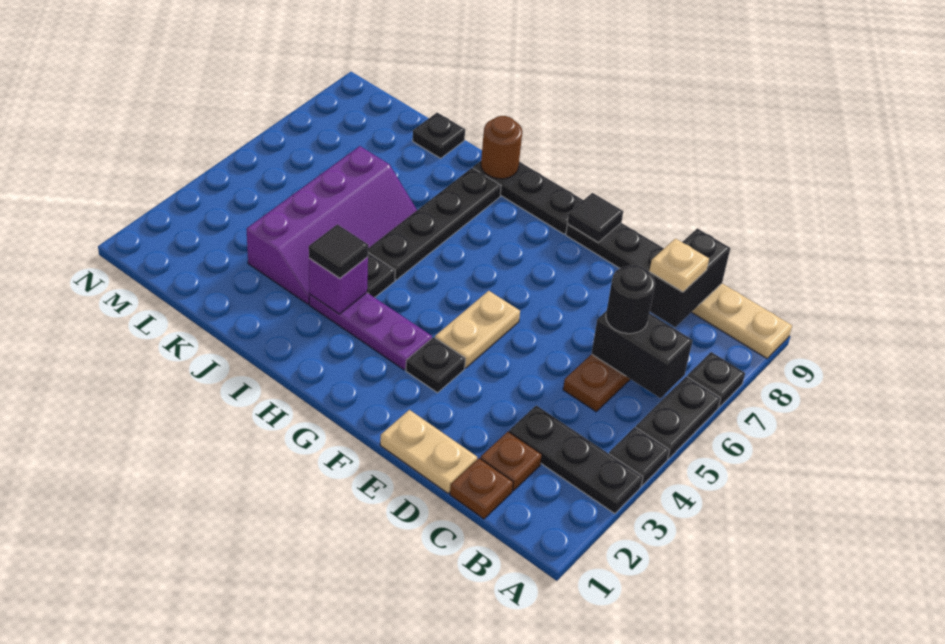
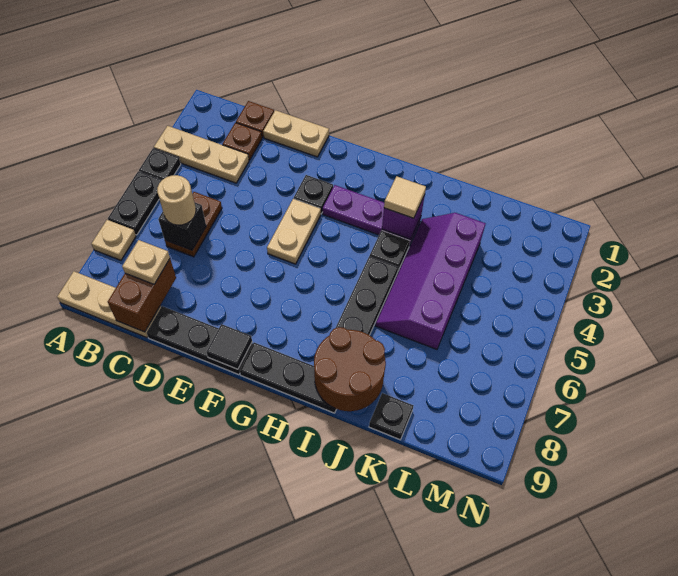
black plate A3:C3 level 1 -> tan plate A3:C3 level 1
black plate A7 level 1 -> tan plate A7 level 1
black brick B6:C6 level 2 -> black brick C6 level 2
black round brick C6 level 3 -> tan round brick C6 level 3
black brick C8:C9 level 2 -> brown brick C8:C9 level 2
black tile I3 level 3 -> tan tile I3 level 3
brown round brick I9 level 2 -> brown round brick I8:J9 level 2

